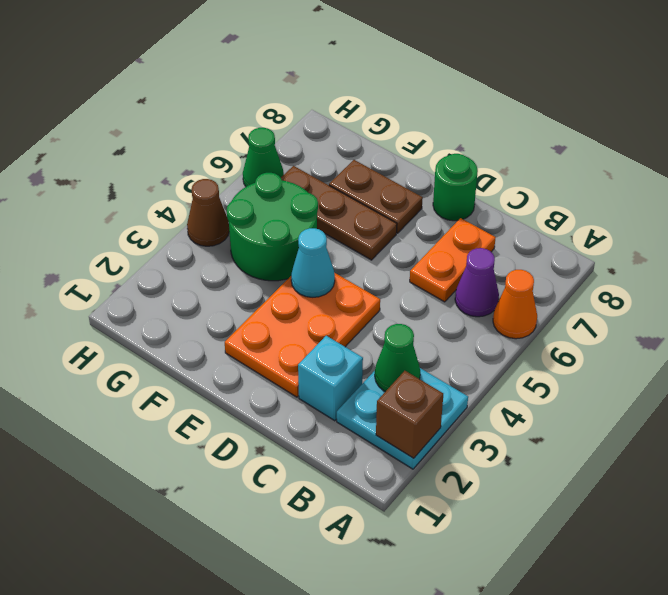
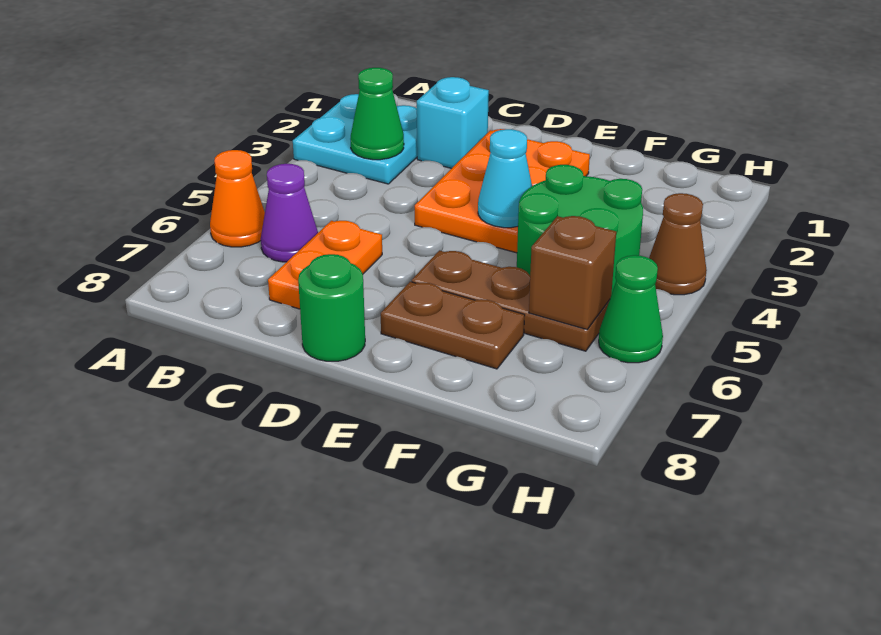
brown brick A2 level 2 -> brown brick G6 level 2

